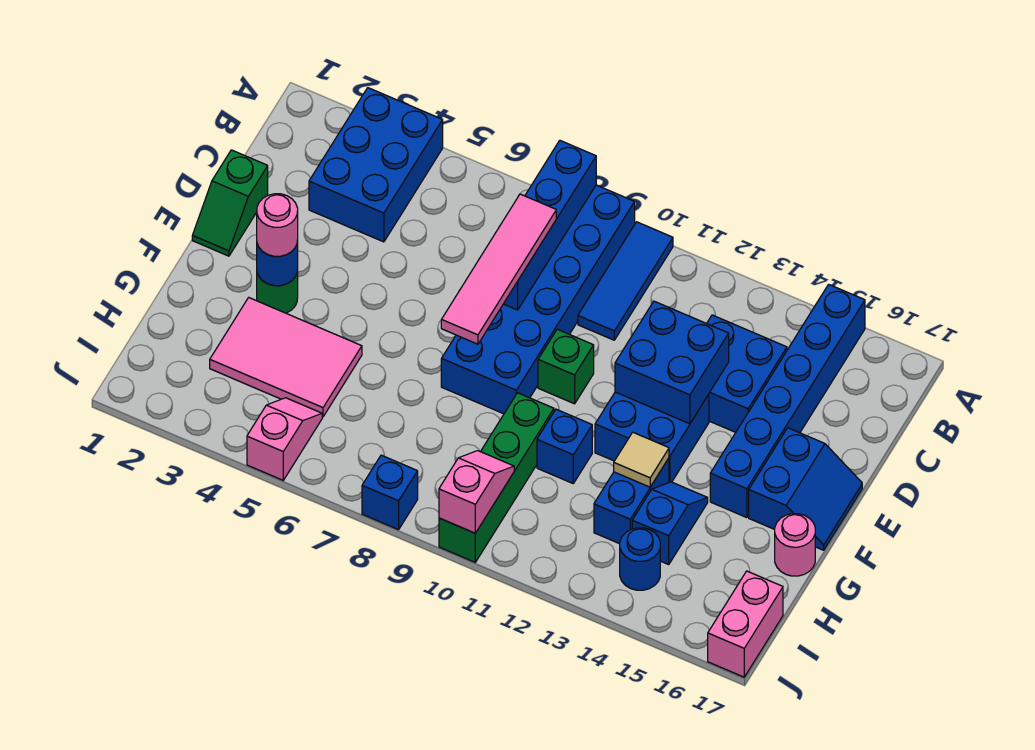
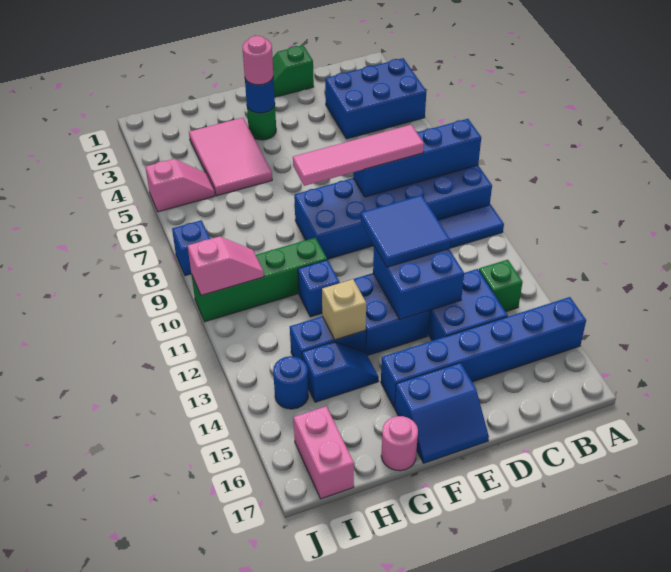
none -> blue tile D11:E12 level 3
green brick E10 level 1 -> green brick B13 level 1
tan tile G13 level 2 -> tan brick G13 level 2
pink brick I17:J17 level 1 -> pink brick I16:I17 level 1

